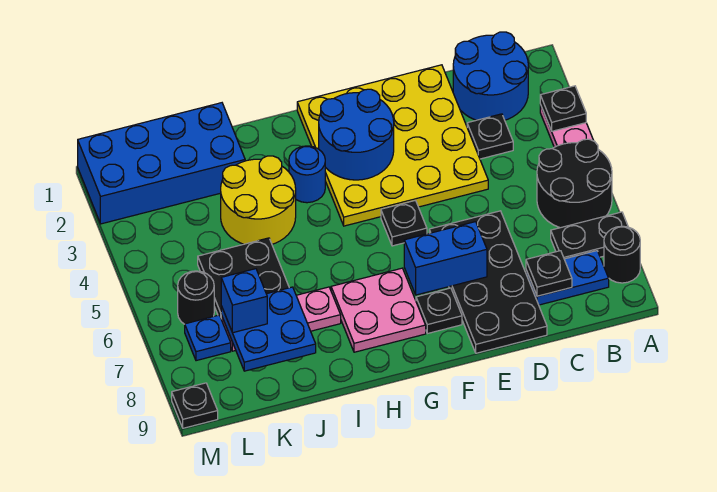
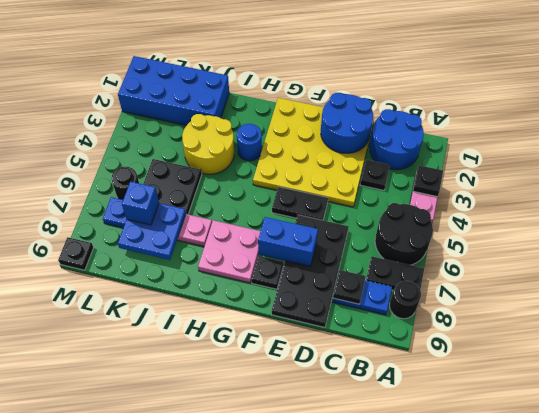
blue round brick F2:G3 level 2 -> blue round brick D1:E2 level 2
black plate F5 level 1 -> black plate E5:F5 level 1

